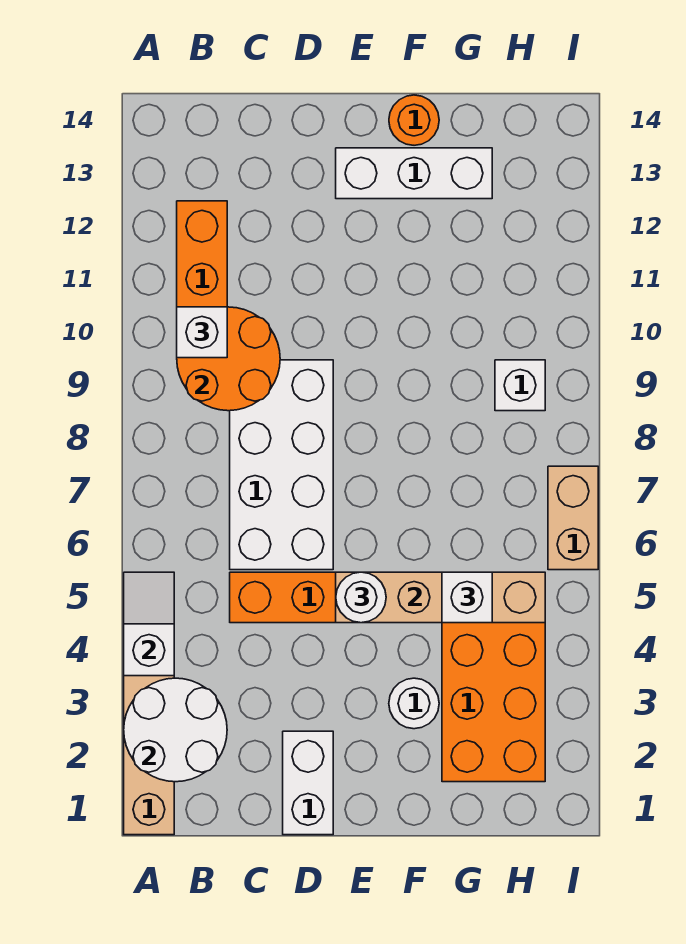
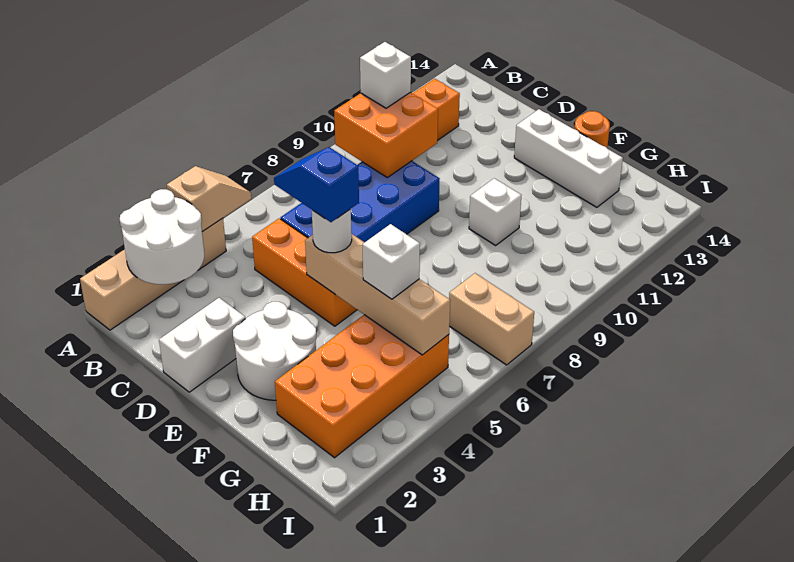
white slope A4:A5 level 2 top 4 -> tan slope A4:A5 level 2 top 4
orange round brick B9:C10 level 2 -> orange brick B9:C10 level 2
white brick C6:D9 level 1 -> blue brick C6:D9 level 1
none -> blue slope D5:E5 level 4 top E
white round brick F3 level 1 -> white round brick E2:F3 level 1
white brick H9 level 1 -> white brick F10 level 1
tan brick I6:I7 level 1 -> tan brick H7:I7 level 1

